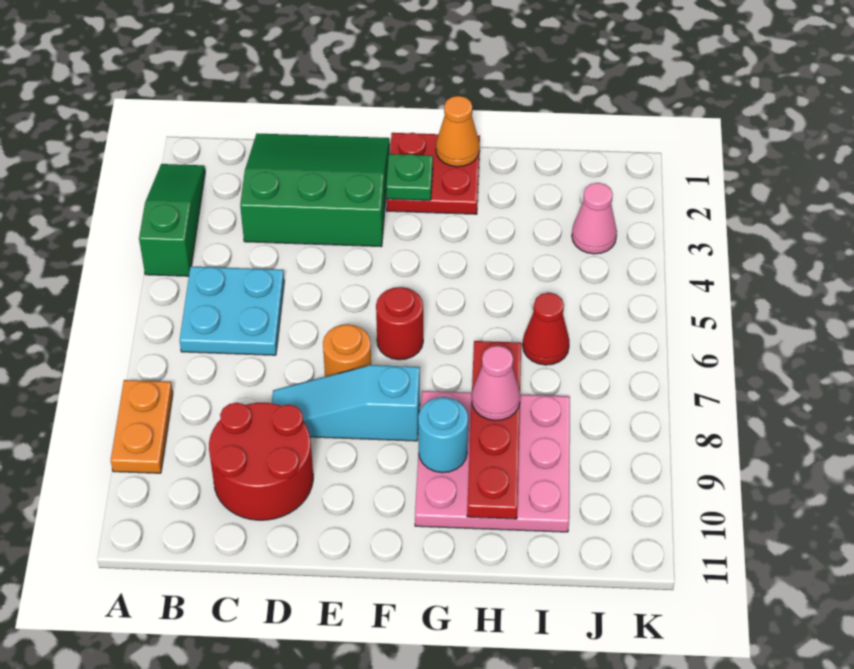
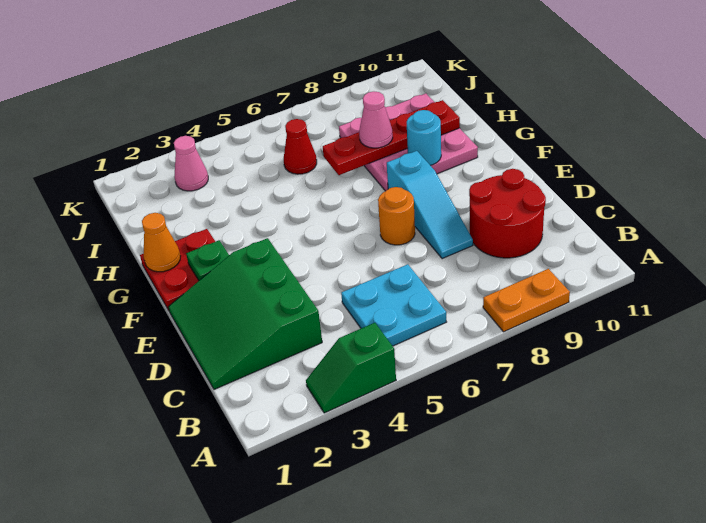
green slope A2:A4 level 1 top 4 -> green slope A3:A4 level 1 top 4
red round brick F6 level 1 -> none

